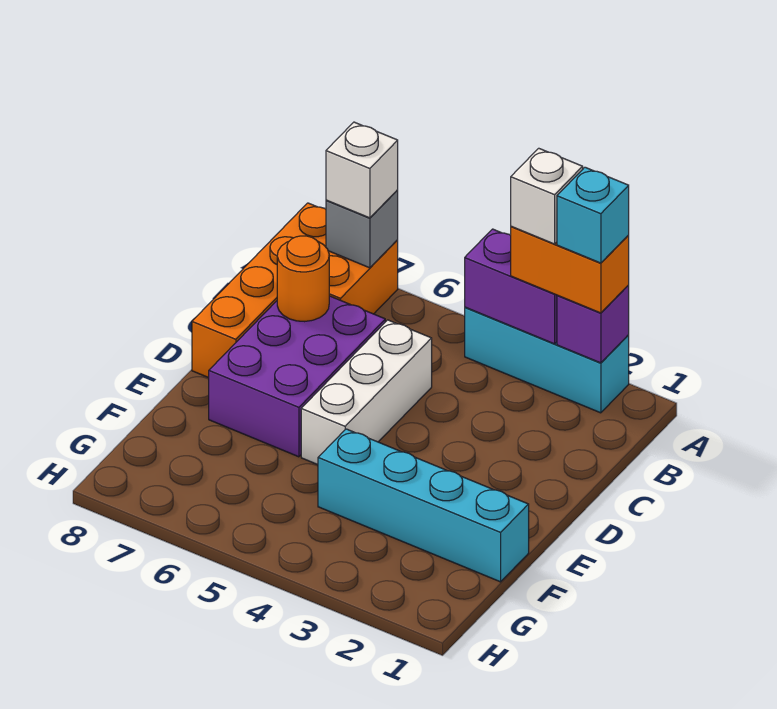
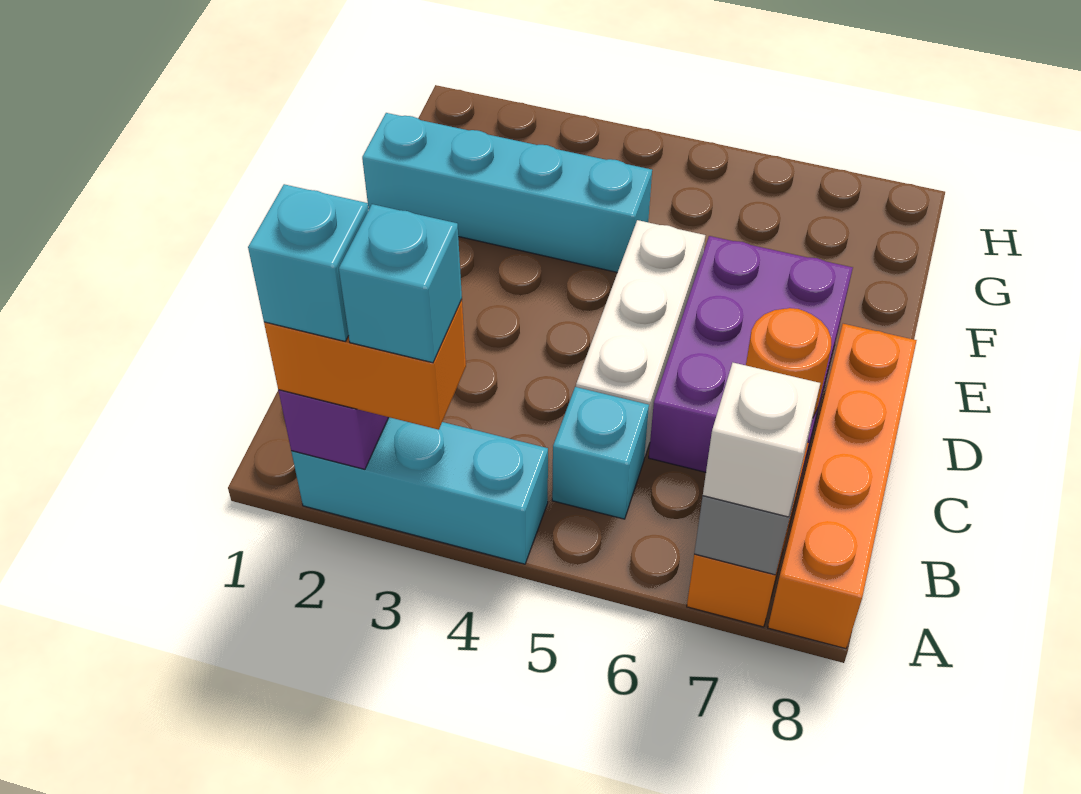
purple brick A3:A4 level 2 -> none
white brick A3 level 4 -> cyan brick A3 level 4
none -> cyan brick B5 level 1

